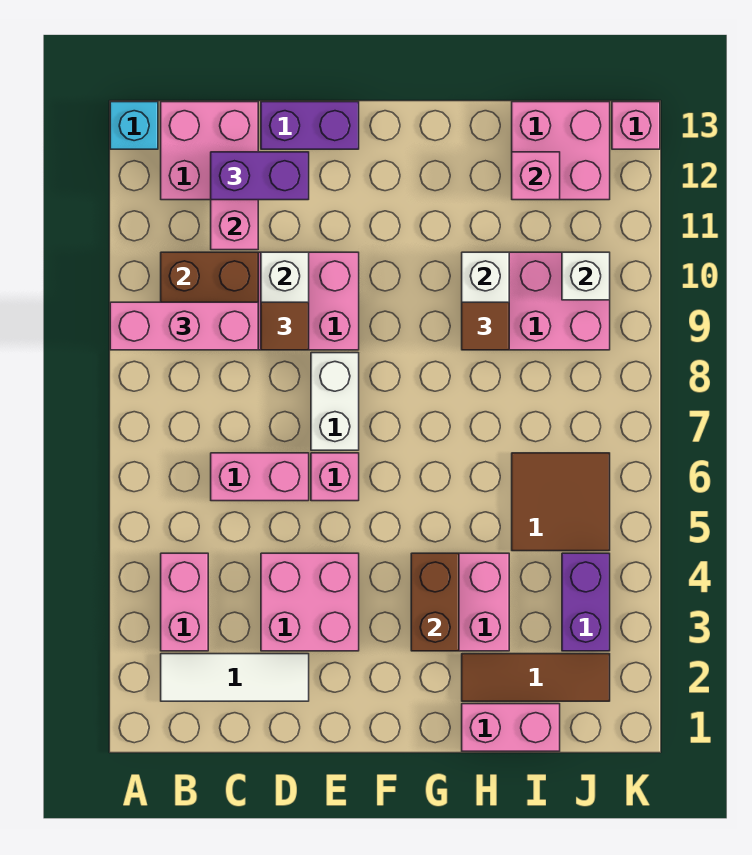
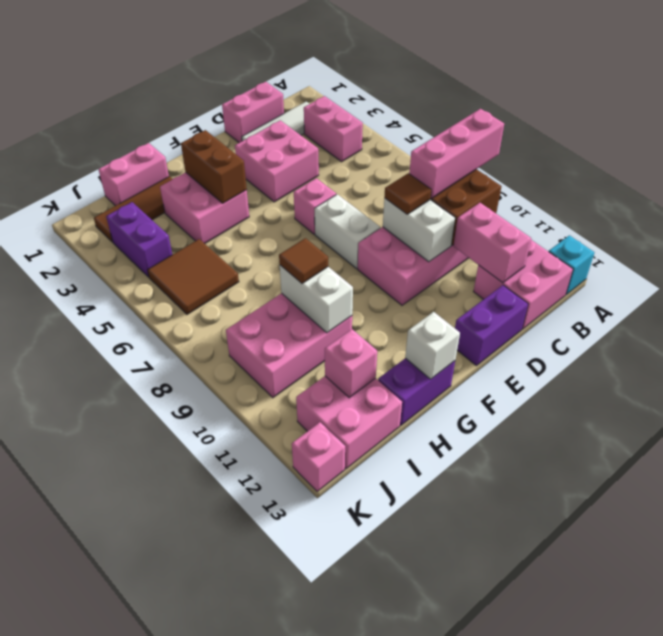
pink brick C6:D6 level 1 -> pink brick C1:D1 level 1
purple brick C12:D12 level 3 -> purple brick G13:H13 level 1
white brick J10 level 2 -> white brick G13 level 2

